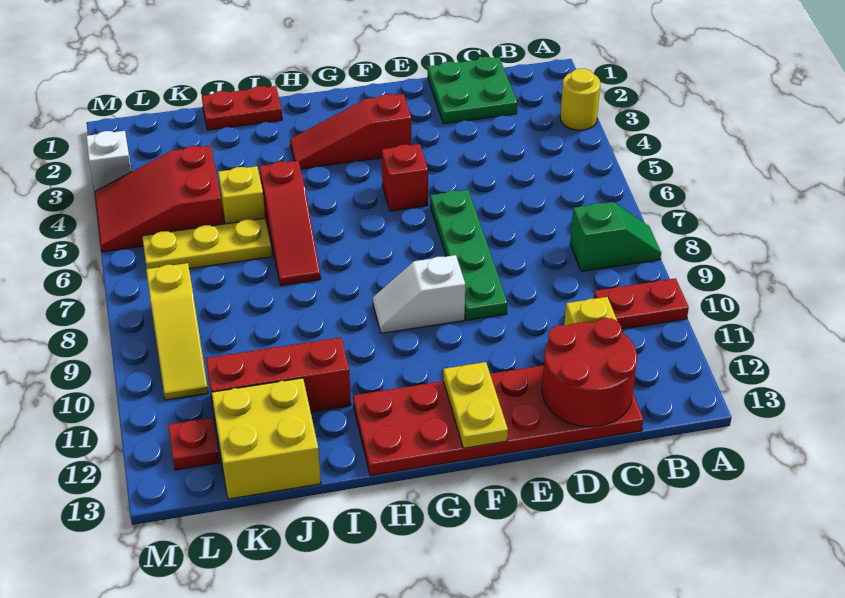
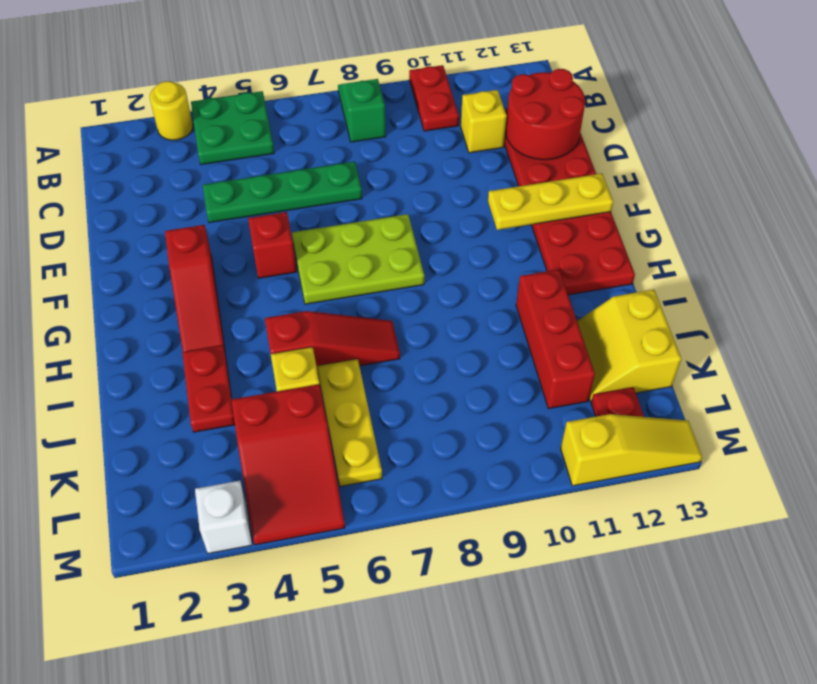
green plate C1:D2 level 1 -> green plate A4:B5 level 1
green plate E6:E9 level 1 -> green plate D4:D7 level 1
none -> lime plate F6:G8 level 1
white slope F9:G9 level 1 top F -> none
yellow plate F12:F13 level 2 -> yellow plate F11:F13 level 2
red plate I1:J1 level 1 -> red plate I3:J3 level 1
yellow brick J12:K13 level 1 -> yellow slope J12:K13 level 1 top 13
yellow slope L8:L10 level 1 top 8 -> yellow slope M11:M13 level 1 top 11

